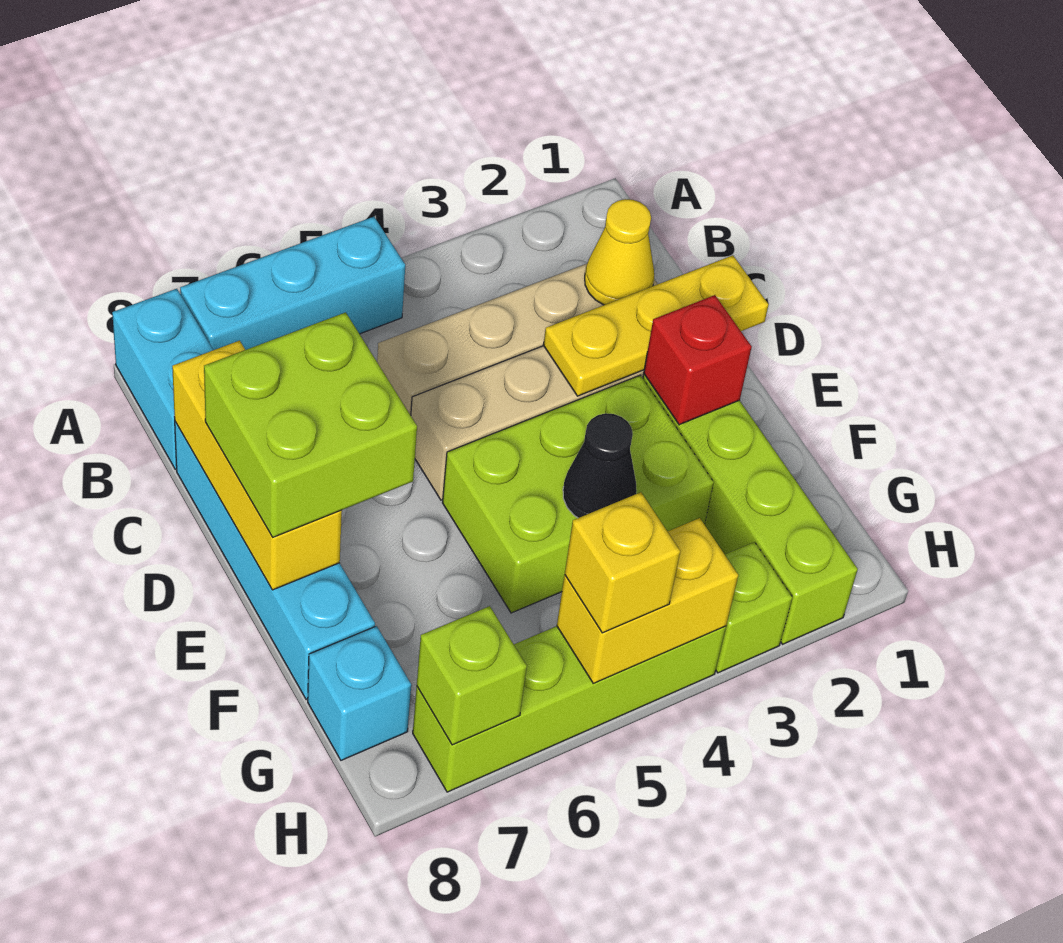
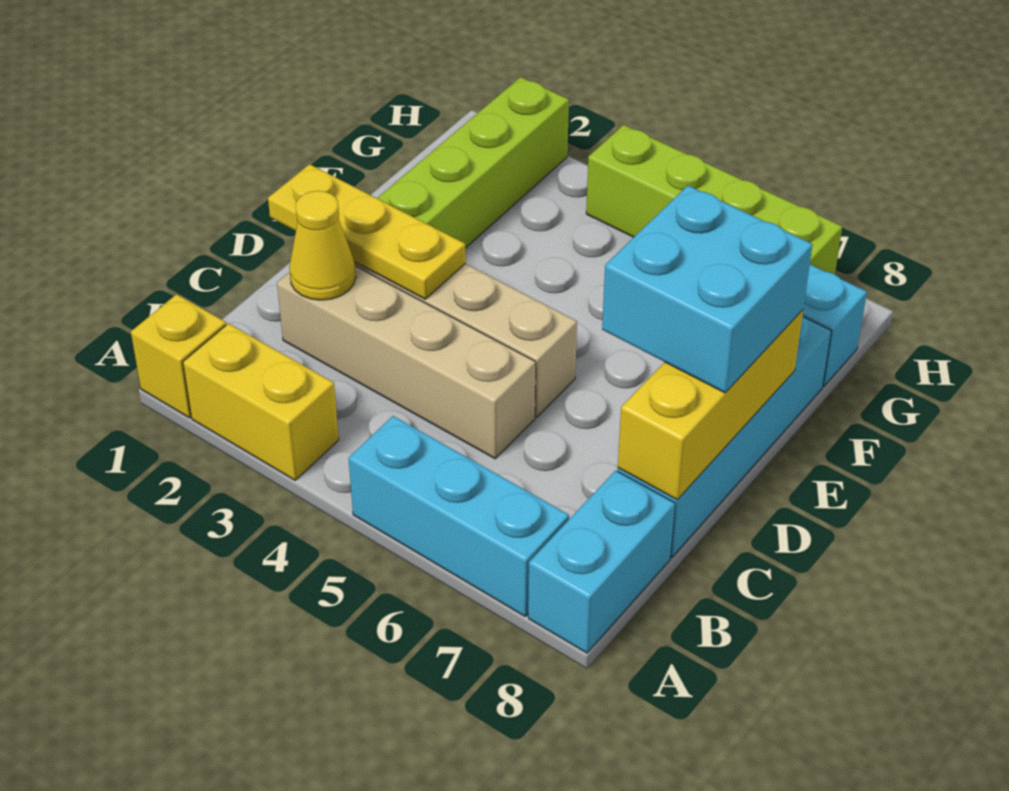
lime brick D7:E8 level 3 -> cyan brick D7:E8 level 3
red brick E2 level 2 -> none
lime brick E3:F5 level 1 -> none
black cone F4 level 2 -> none
lime brick H3 level 1 -> none
yellow brick H4:H5 level 2 -> yellow brick A2:A3 level 1
yellow brick H5 level 3 -> yellow brick A1 level 1
lime brick H7 level 2 -> none

